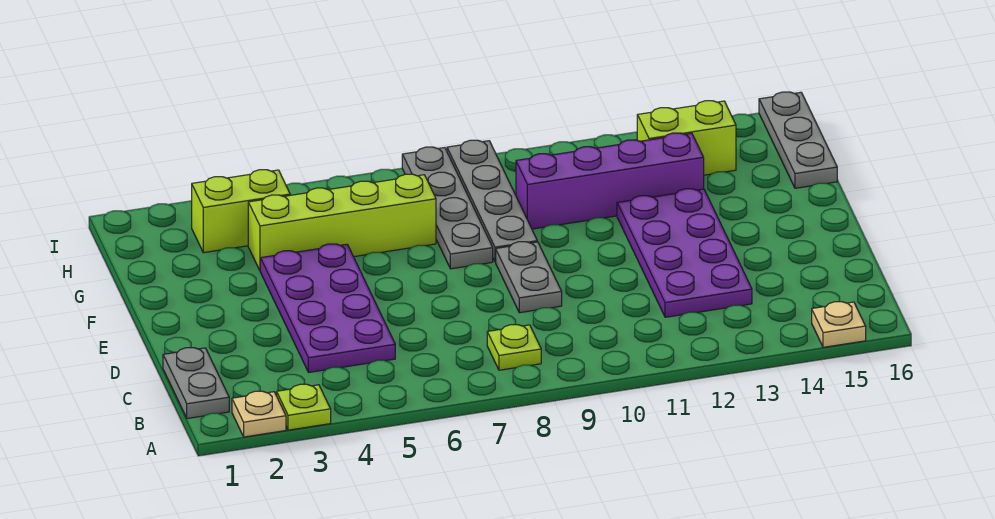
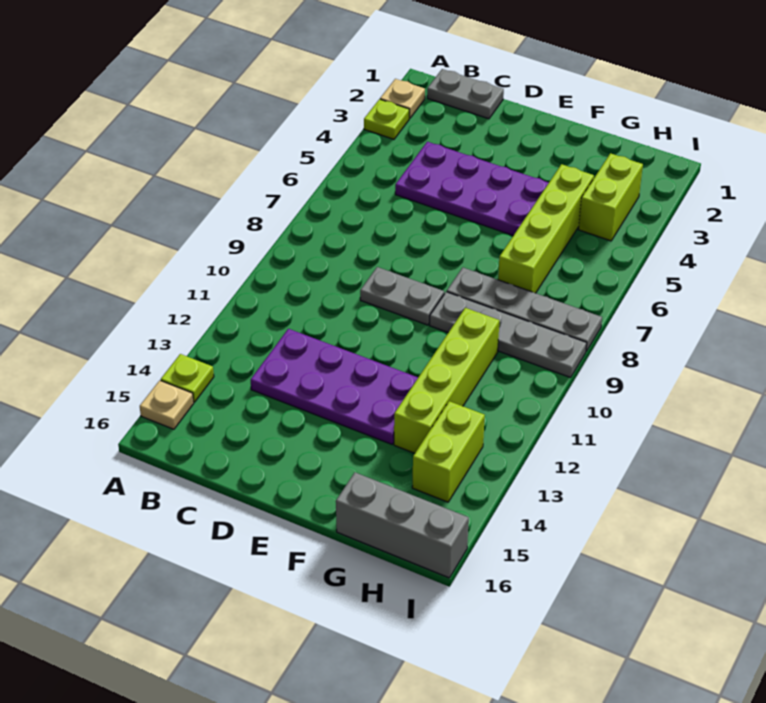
lime plate B8 level 1 -> lime plate A14 level 1
purple brick G10:G13 level 1 -> lime brick G10:G13 level 1
grey plate G16:I16 level 1 -> grey brick G16:I16 level 1

